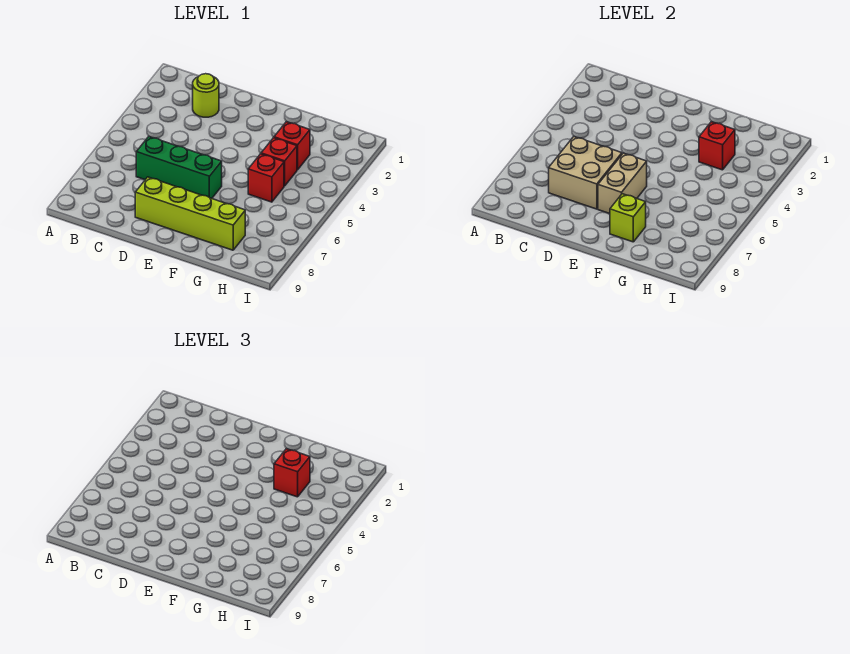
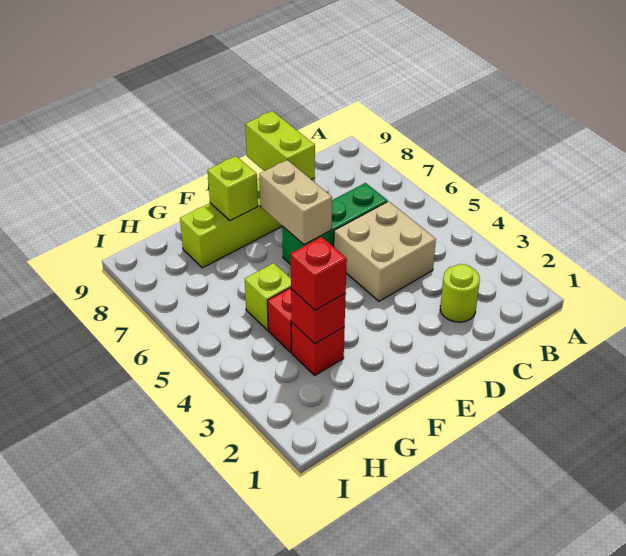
tan brick C6:D7 level 2 -> tan brick C4:D5 level 1
none -> lime brick D8:D9 level 2
red brick G5 level 1 -> lime brick G5 level 1

